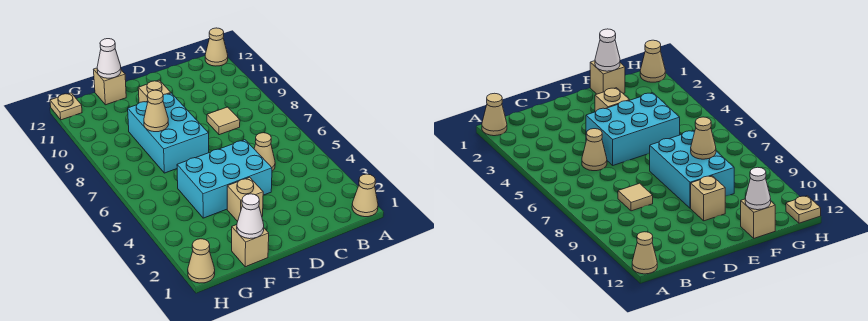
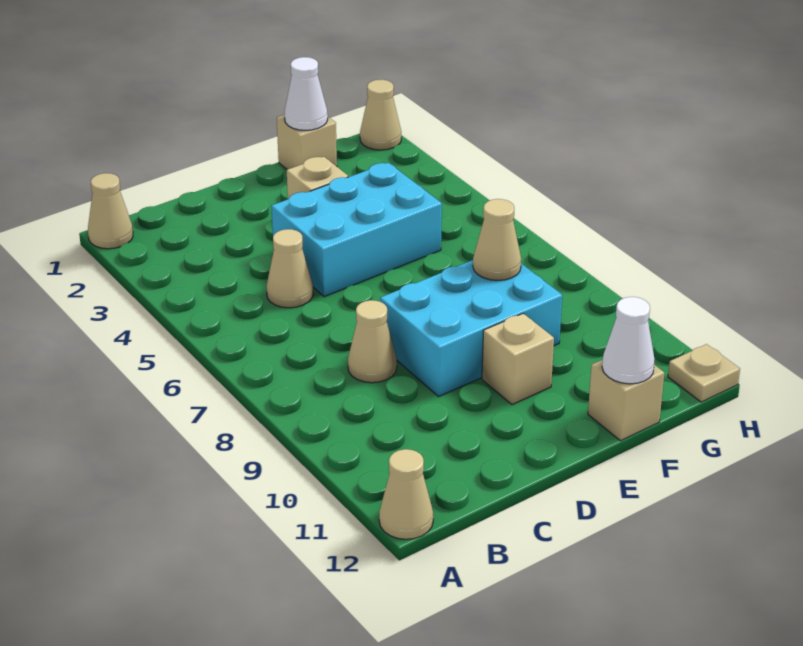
tan tile C8 level 1 -> tan cone C8 level 1
cyan brick E7:F9 level 1 -> cyan brick D8:F9 level 1

